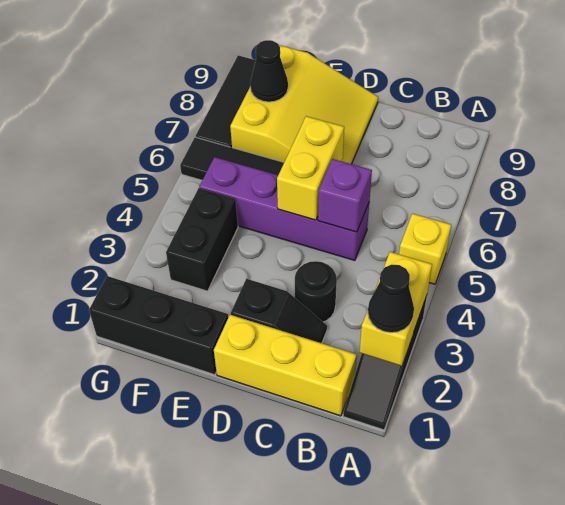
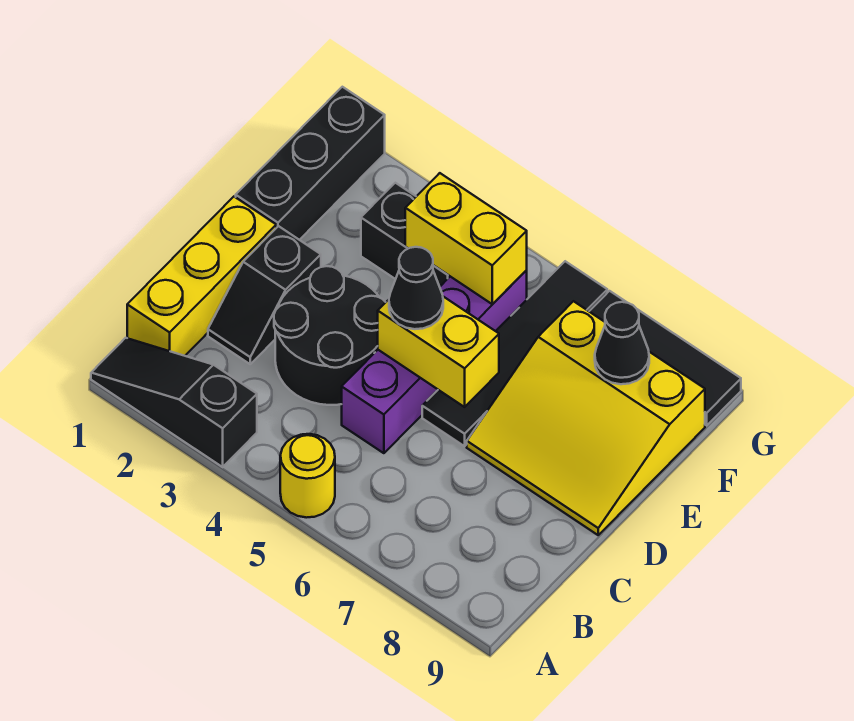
yellow brick A2:A3 level 2 -> yellow brick F4:F5 level 2
black cone A2 level 3 -> black cone D5 level 3
yellow brick A5 level 1 -> yellow round brick A5 level 1
black round brick C3 level 1 -> black round brick C3:D4 level 1
purple brick C5 level 2 -> none

